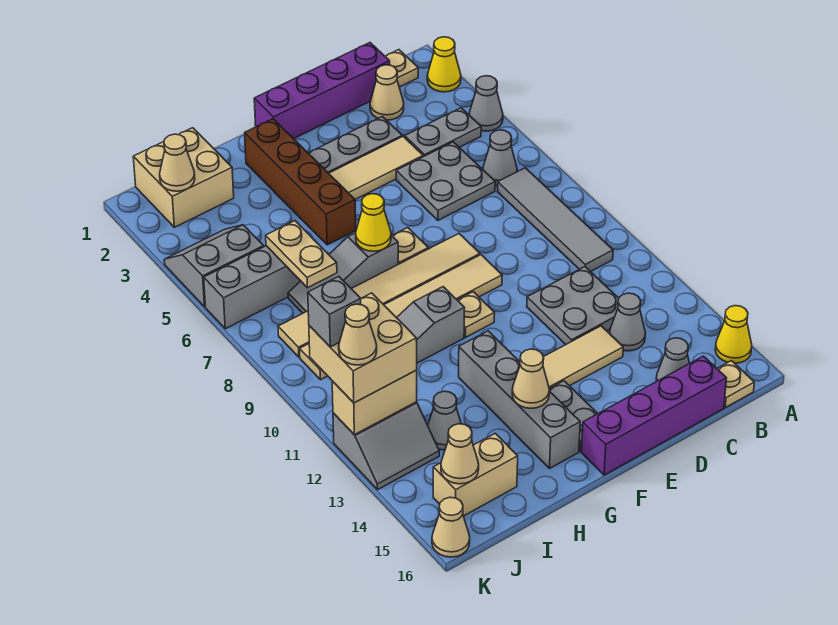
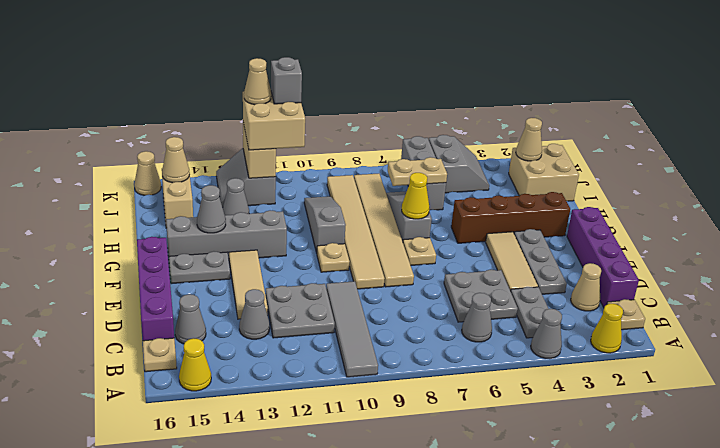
grey tile B7:B10 level 1 -> grey tile A10:D10 level 1
tan cone G14 level 2 -> grey cone G14 level 2

